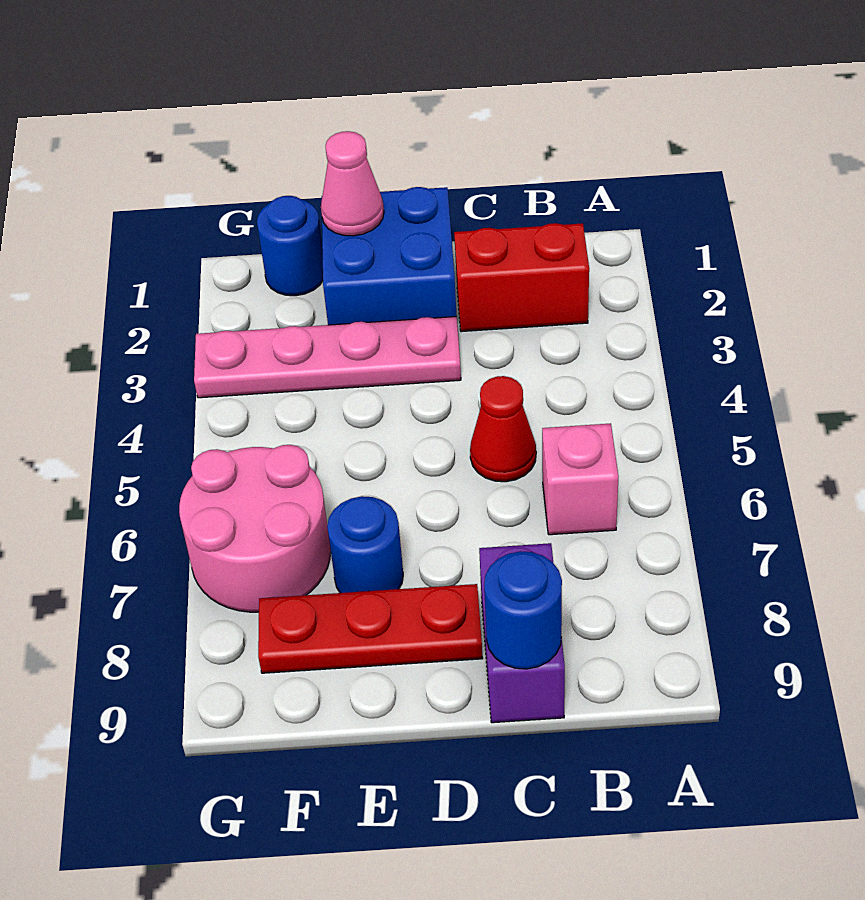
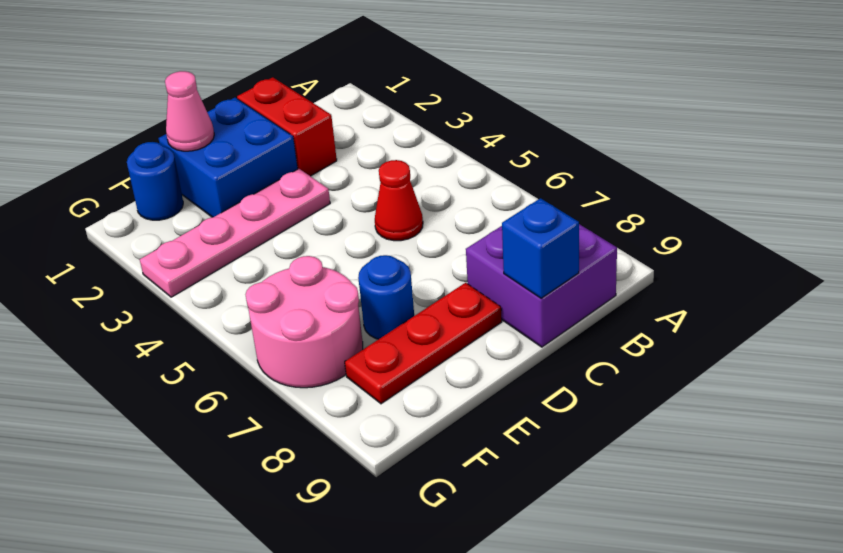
red brick B2:C2 level 1 -> red brick C1:C2 level 1
pink brick B6 level 1 -> none
purple brick C8:C9 level 1 -> purple brick B8:C9 level 1
blue round brick C9 level 2 -> blue brick C9 level 2

